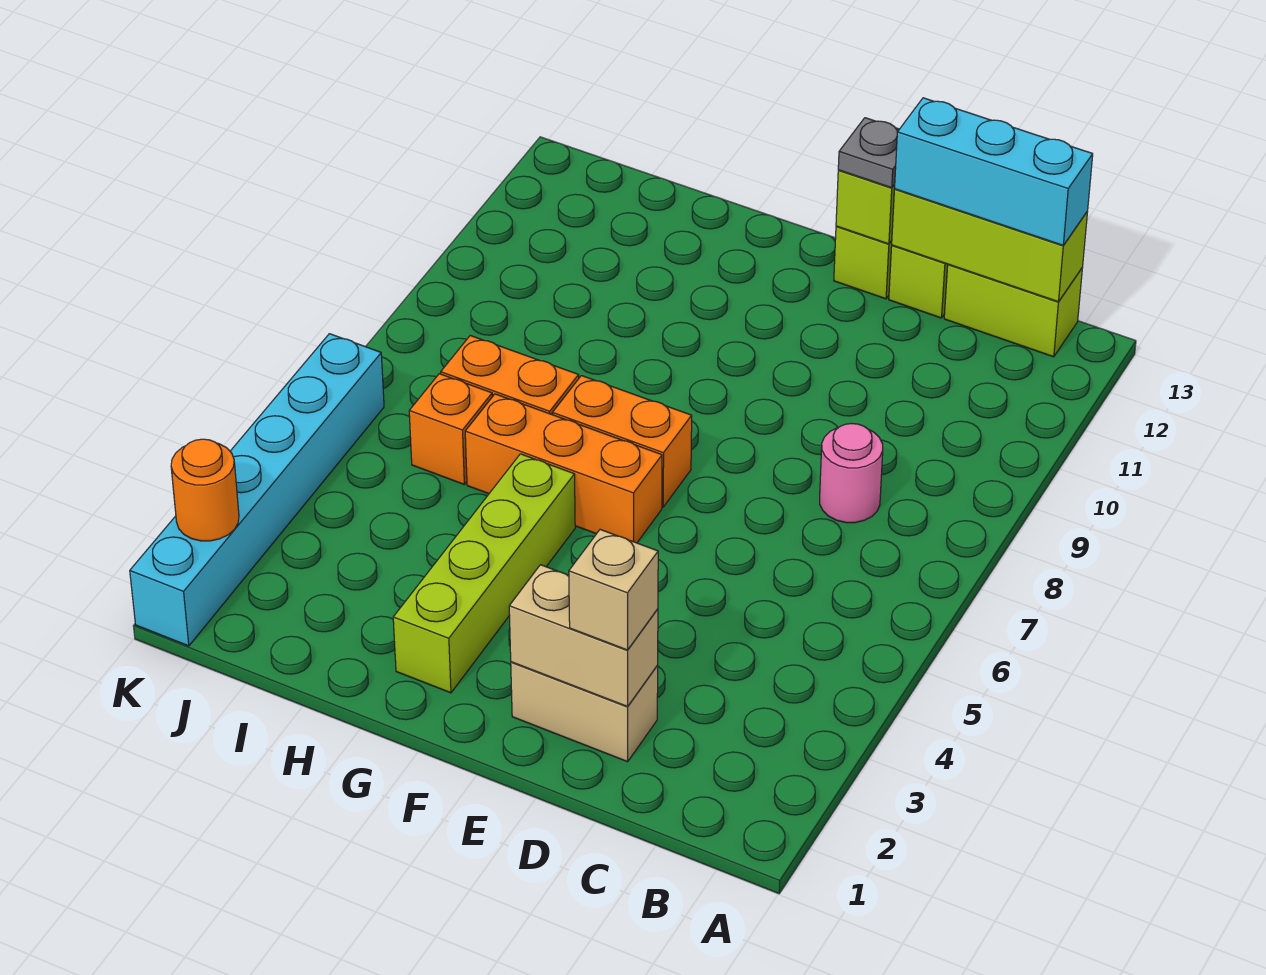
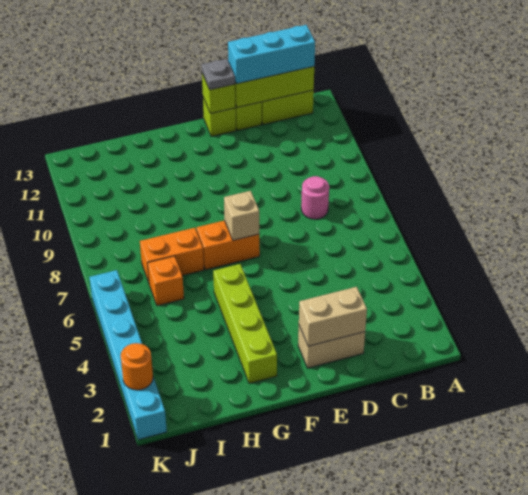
tan brick D2 level 3 -> tan brick F7 level 2
orange brick F6:H6 level 1 -> none

